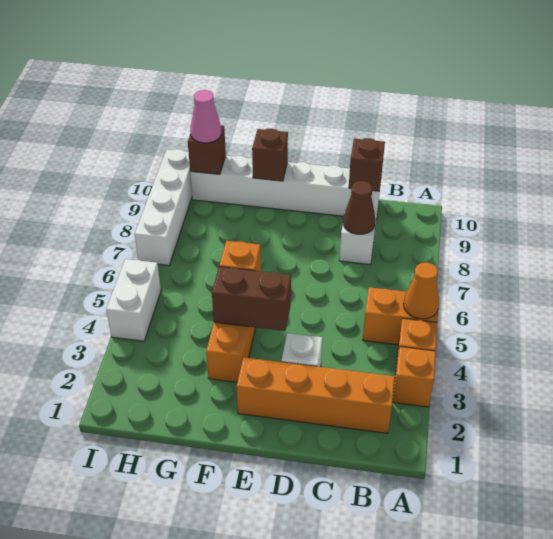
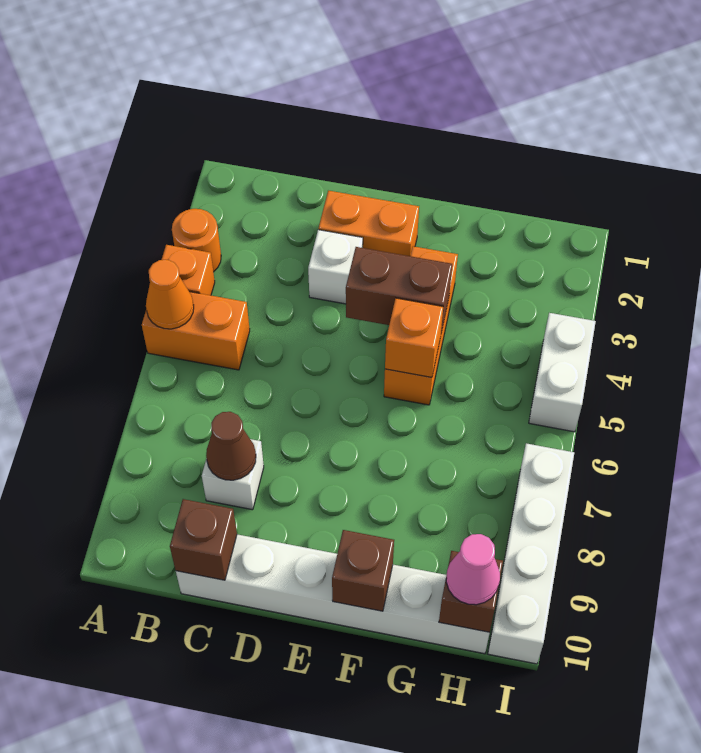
orange brick A3 level 1 -> orange round brick A3 level 1
orange brick B2:E2 level 1 -> orange brick D2:E2 level 1

